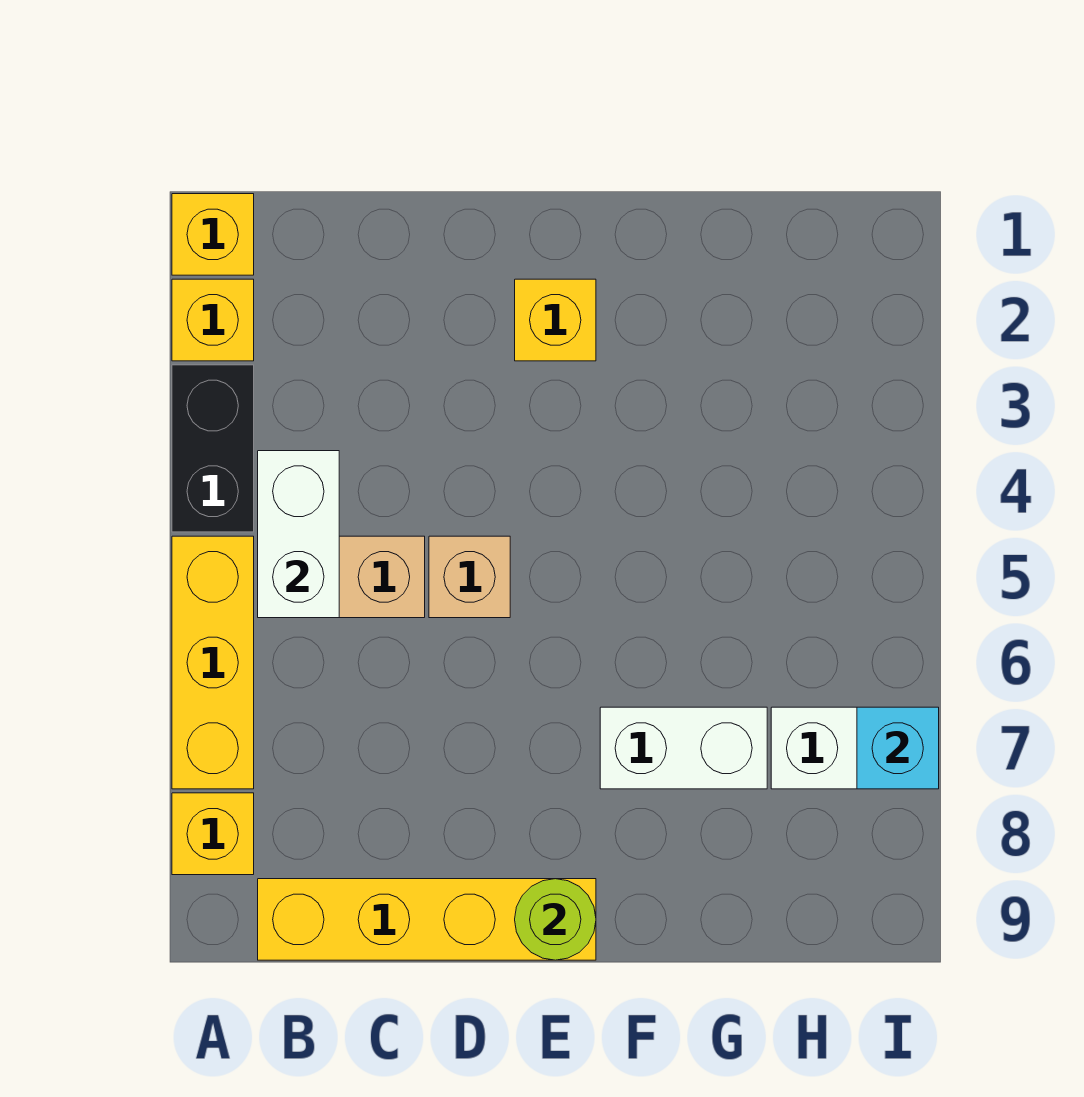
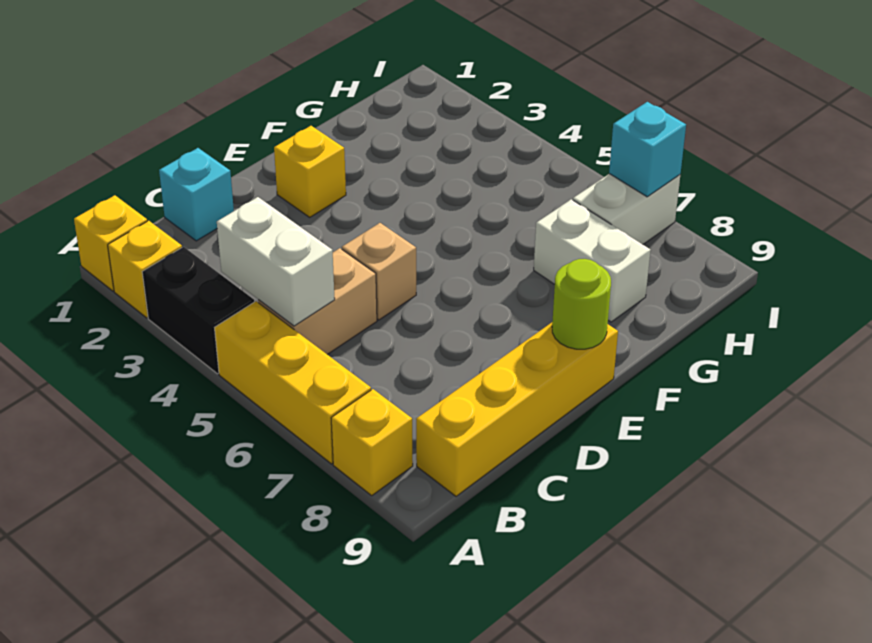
none -> cyan brick C1 level 1
white brick F7:G7 level 1 -> white brick G7:G8 level 1

